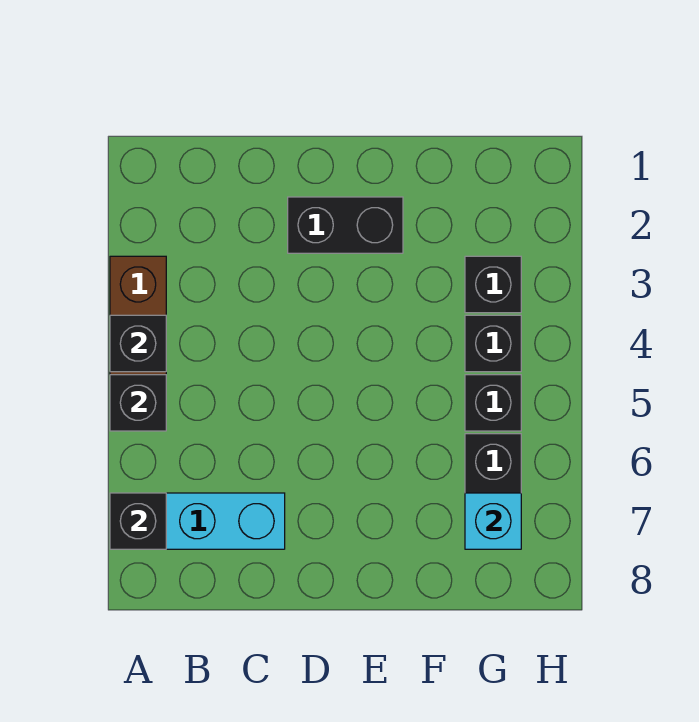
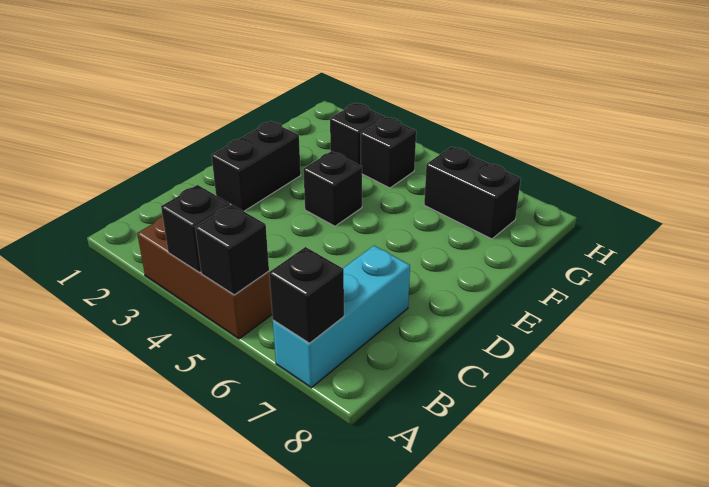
black brick G5 level 1 -> black brick E4 level 1
cyan brick G7 level 2 -> none

